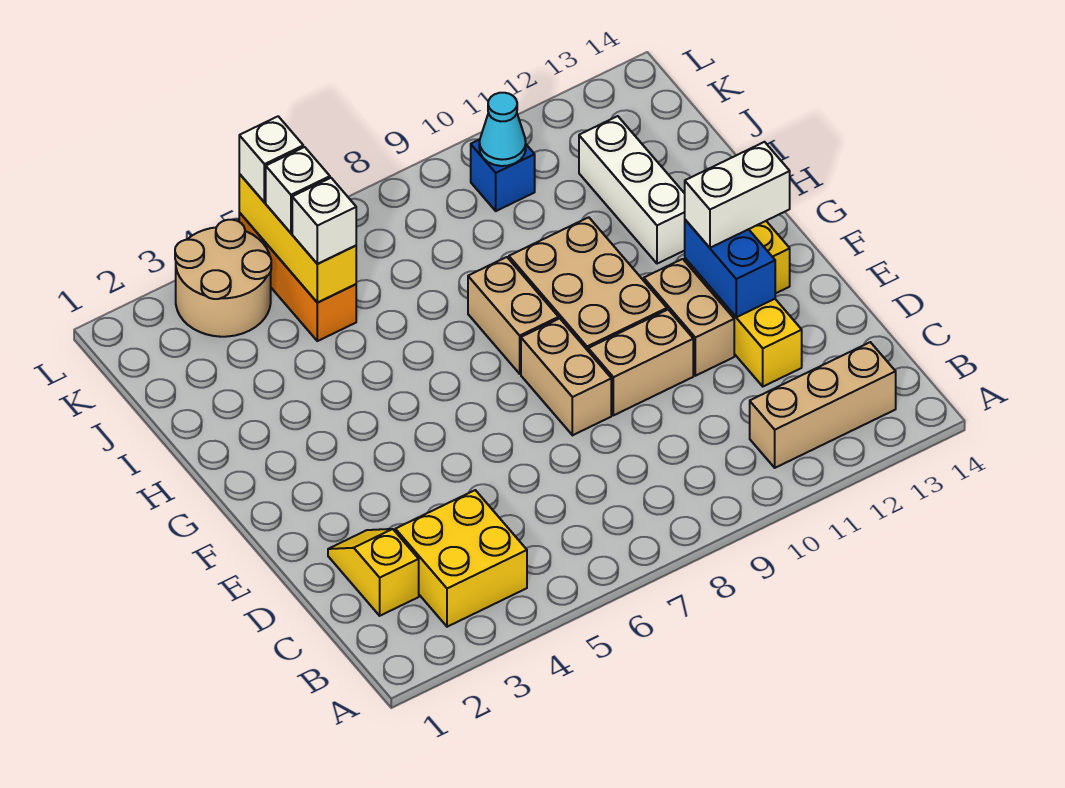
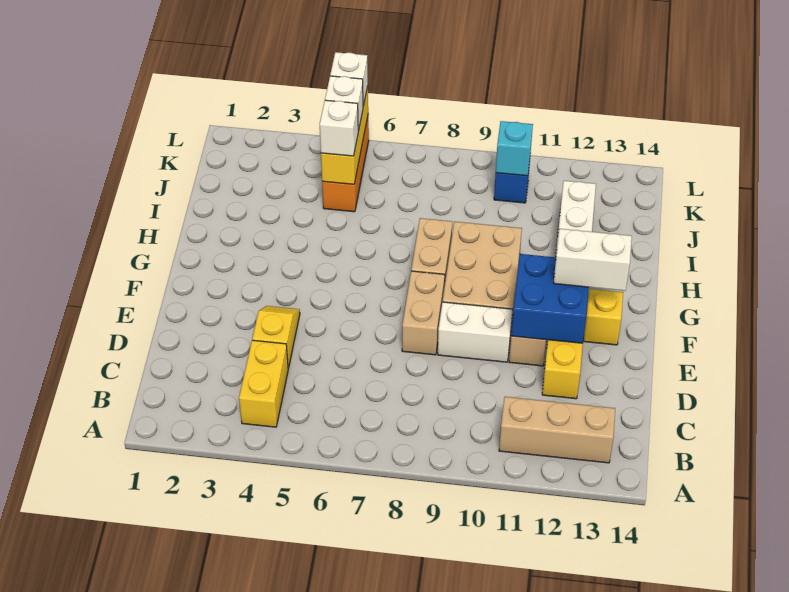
yellow brick B3:C4 level 1 -> yellow brick B4:C4 level 1
yellow slope C2:D2 level 1 top C -> yellow slope D4:E4 level 1 top D
tan brick E9:E10 level 1 -> white brick E9:E10 level 1
blue brick E12:F12 level 2 -> blue brick E11:F12 level 2
tan round brick K3:L4 level 1 -> none
cyan cone K10 level 2 -> cyan brick K10 level 2

